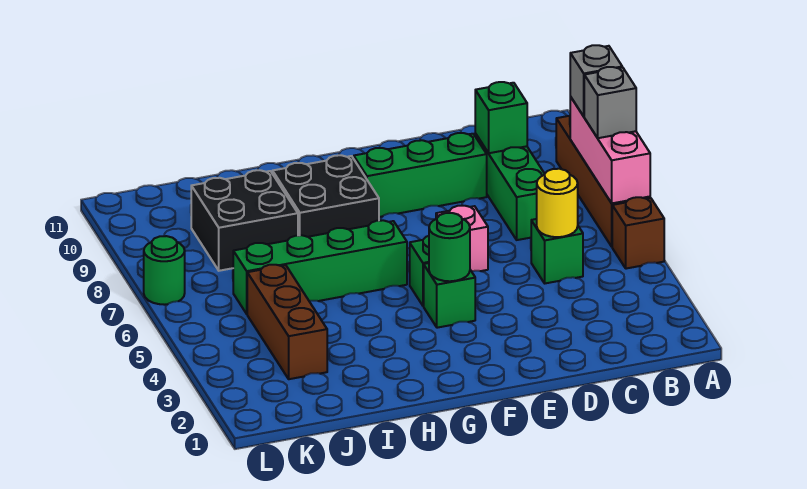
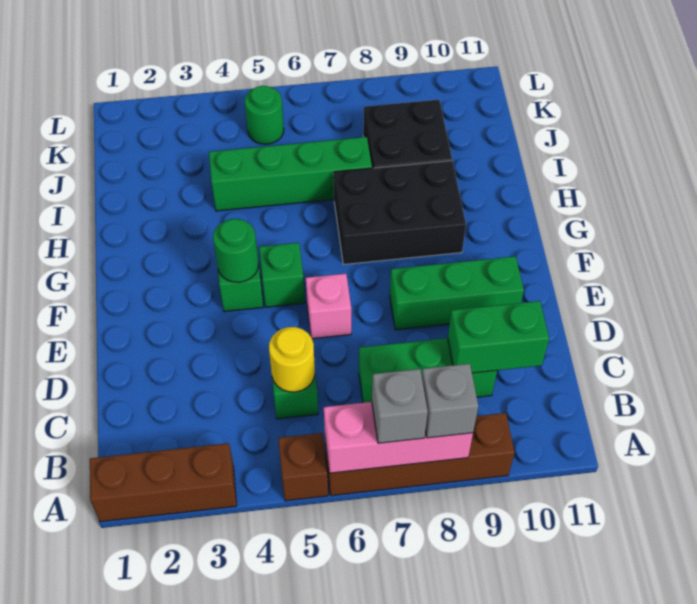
green brick C9 level 2 -> green brick C9:C10 level 2
green brick D9:F9 level 1 -> green brick E8:E10 level 1
green brick G6:J6 level 1 -> green brick I4:I7 level 1
black brick G8:H9 level 1 -> black brick G7:H9 level 1
brown brick J3:J5 level 1 -> brown brick A1:A3 level 1
green round brick L7 level 1 -> green round brick K5 level 1

